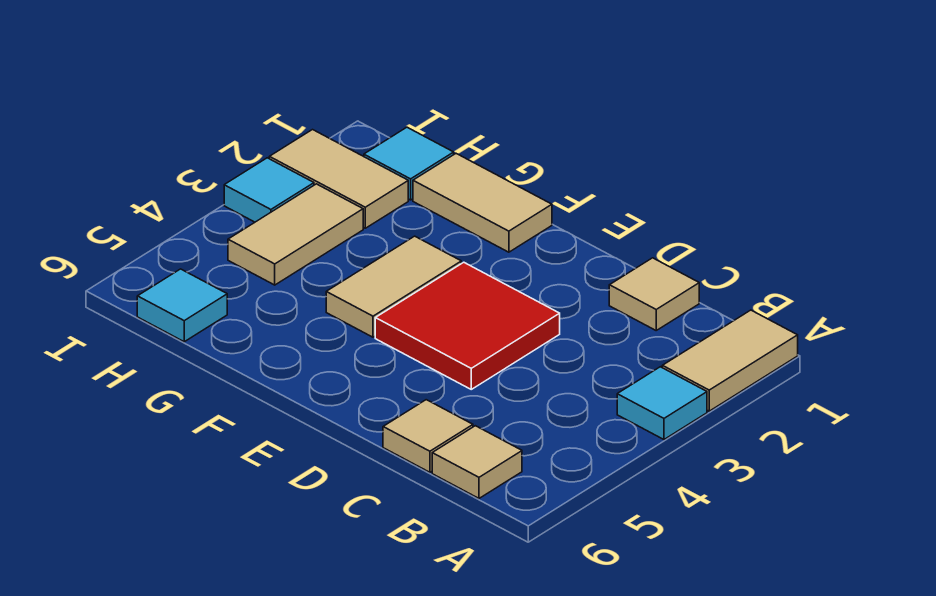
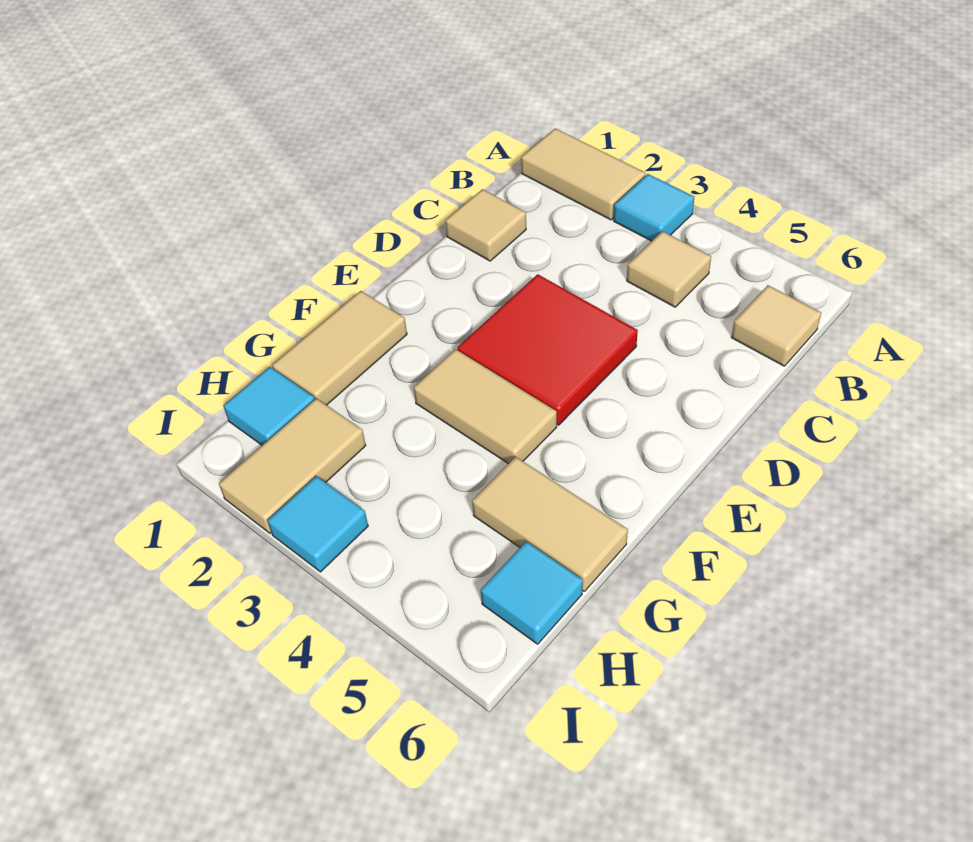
tan tile C6 level 1 -> tan tile B4 level 1
tan tile H3:H4 level 1 -> tan tile G5:G6 level 1

